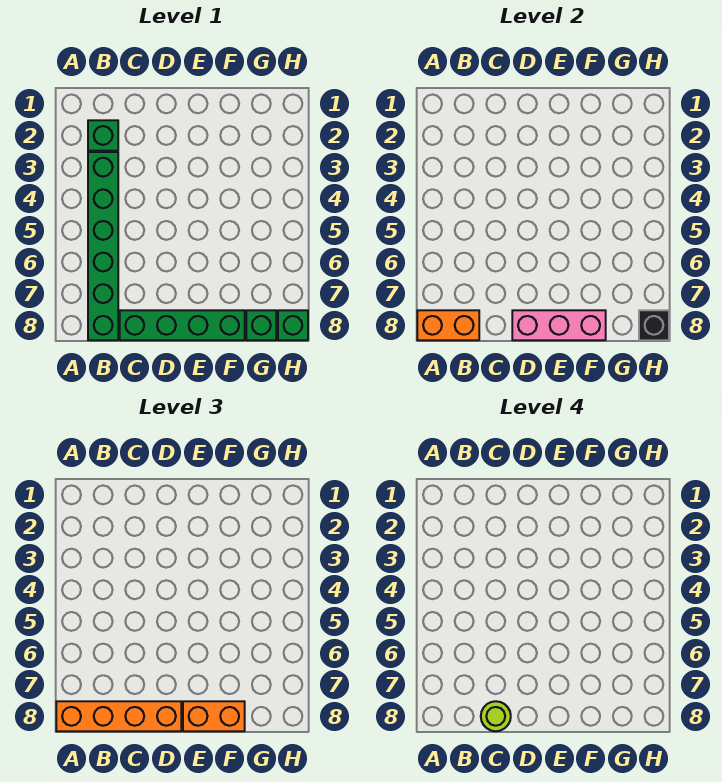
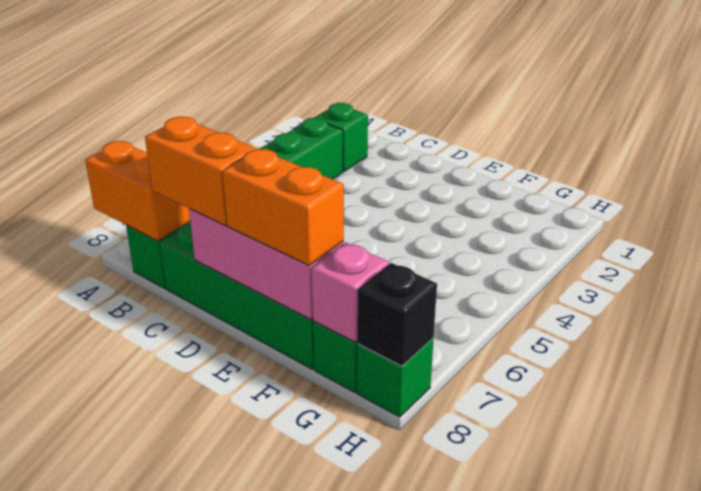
orange brick A8:D8 level 3 -> orange brick C8:D8 level 3
lime round brick C8 level 4 -> none
none -> pink brick G8 level 2

